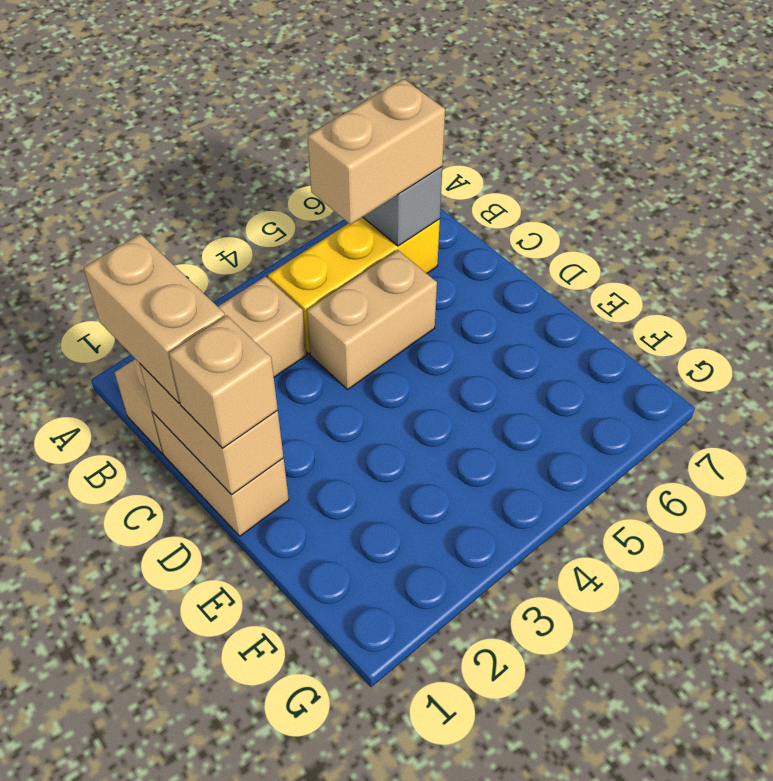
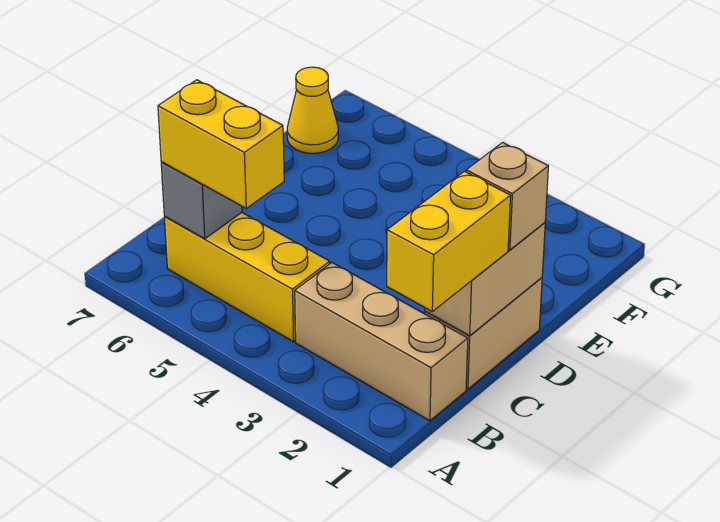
tan brick B1:C1 level 3 -> yellow brick B1:C1 level 3
tan brick B5:B6 level 3 -> yellow brick B5:B6 level 3
tan brick C4:C5 level 1 -> none
none -> yellow cone F7 level 1

